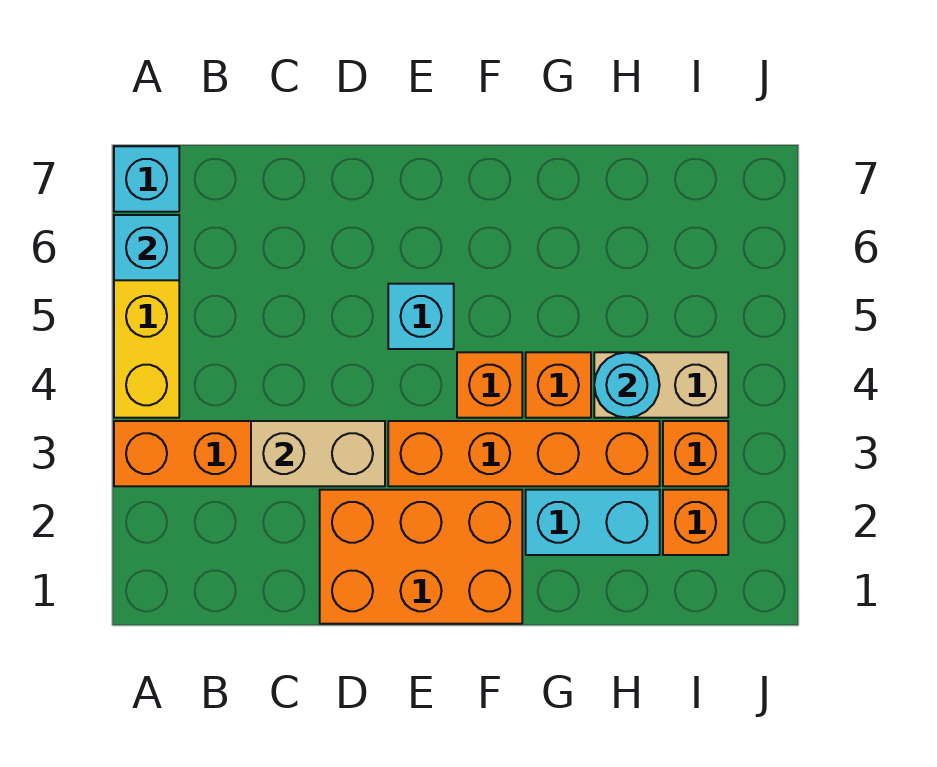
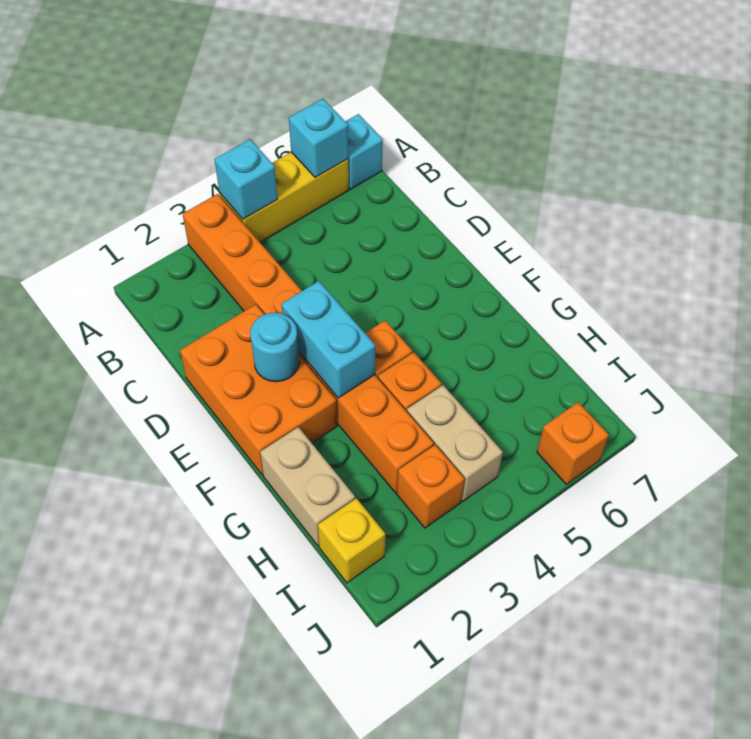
tan brick C3:D3 level 2 -> tan brick G1:H1 level 1
cyan brick E5 level 1 -> cyan brick A4 level 2
cyan brick G2:H2 level 1 -> cyan brick E3:F3 level 2
cyan round brick H4 level 2 -> cyan round brick E2 level 2
none -> yellow brick I1 level 1
orange brick I2 level 1 -> orange brick J6 level 1

